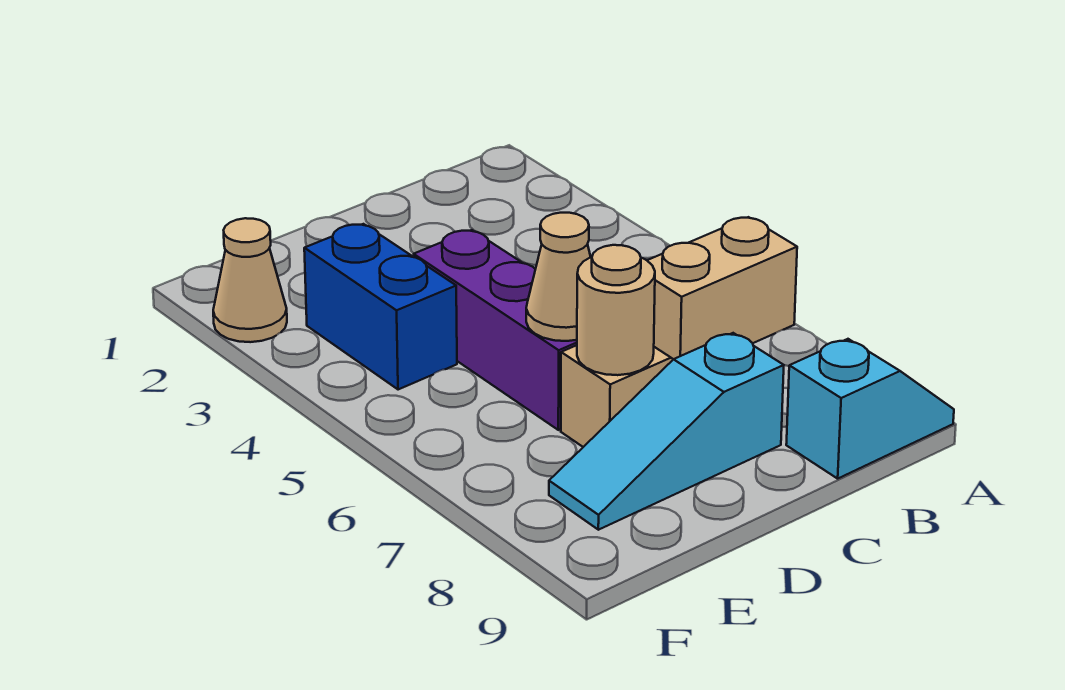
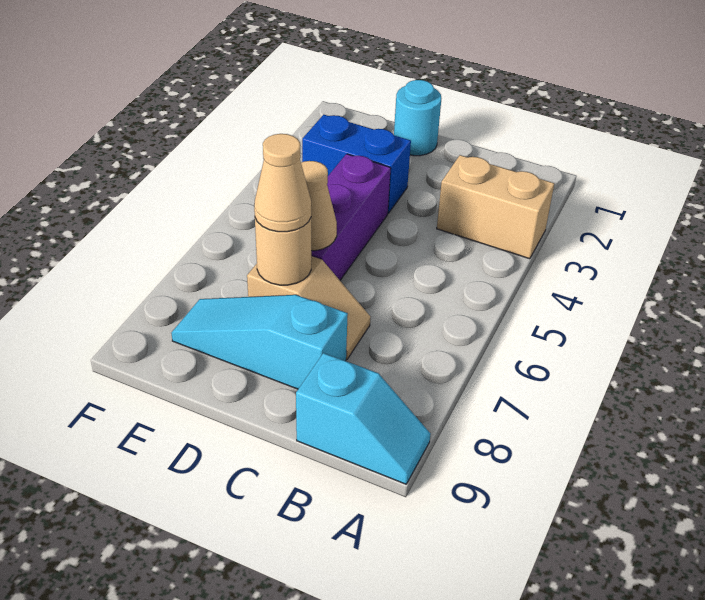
tan brick A6:B6 level 1 -> tan brick A3:B3 level 1
none -> cyan round brick D1 level 1
blue brick E3:E4 level 1 -> blue brick D3:E3 level 1
tan cone F2 level 1 -> tan cone D7 level 3

